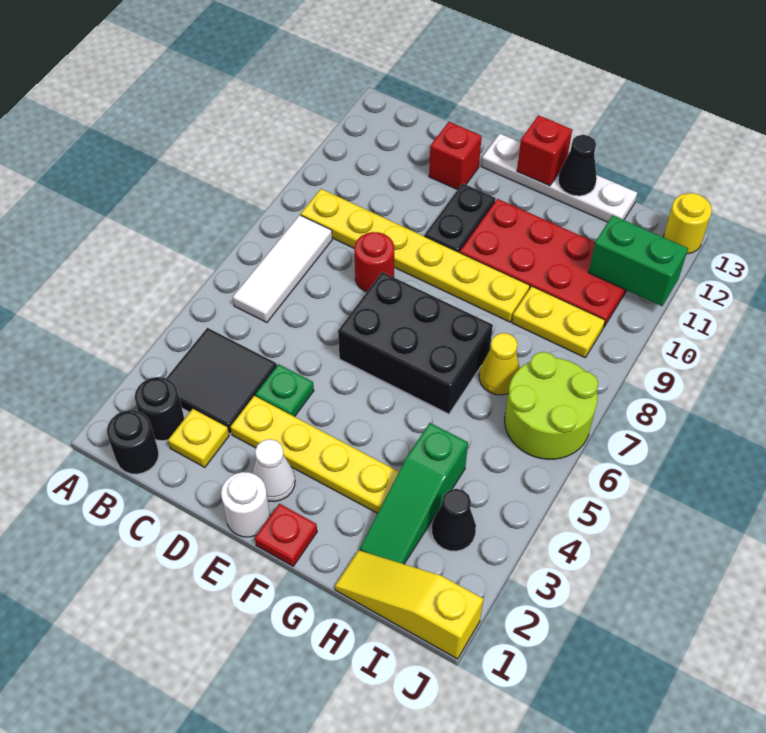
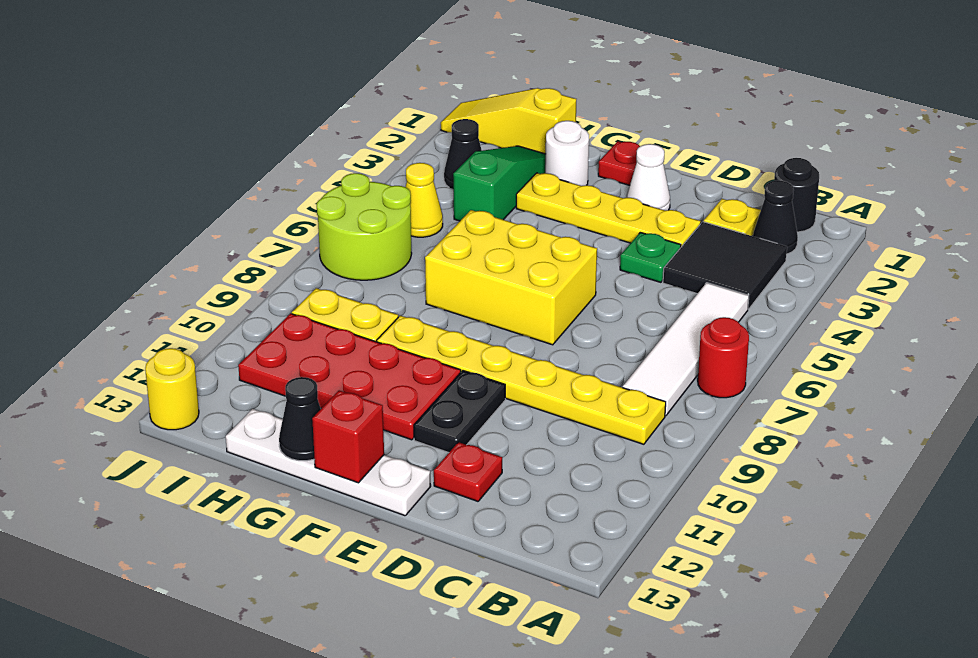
black round brick B2 level 1 -> black cone B2 level 1
white tile B6:B8 level 1 -> white tile B5:B8 level 1
red round brick D8 level 1 -> red round brick A7 level 1
red brick D12 level 1 -> red plate D12 level 1
white round brick E1 level 1 -> white round brick G2 level 1
black brick E6:G7 level 1 -> yellow brick E6:G7 level 1
yellow slope H1:J1 level 1 top J -> yellow slope H1:J1 level 1 top H
yellow cone H7 level 1 -> yellow cone I5 level 1
green brick I11:J11 level 2 -> none

